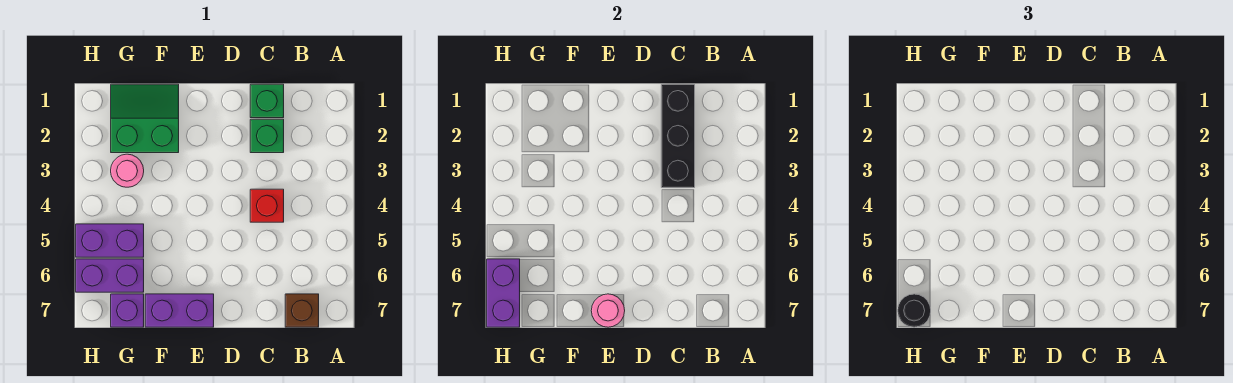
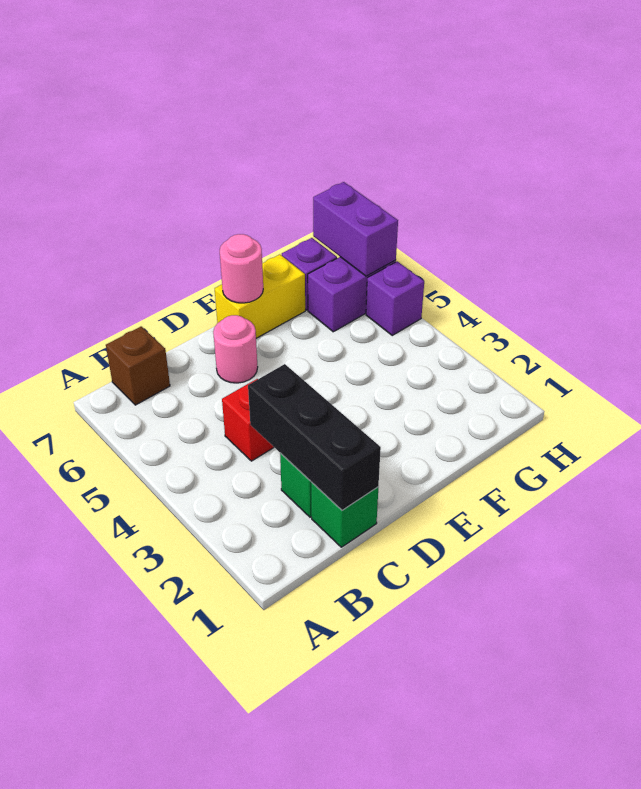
purple brick E7:F7 level 1 -> yellow brick E7:F7 level 1
green slope F1:G2 level 1 top 2 -> none
pink round brick G3 level 1 -> pink round brick D6 level 1
purple brick G5:H5 level 1 -> purple brick H5 level 1
black round brick H7 level 3 -> none

